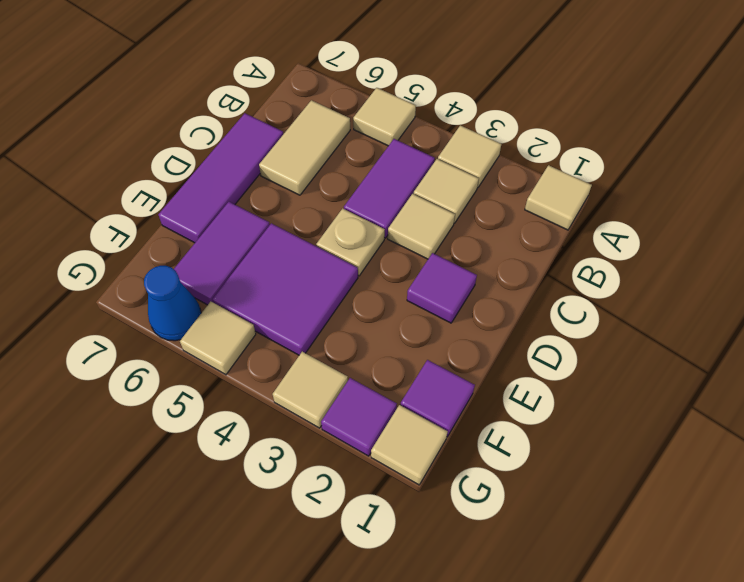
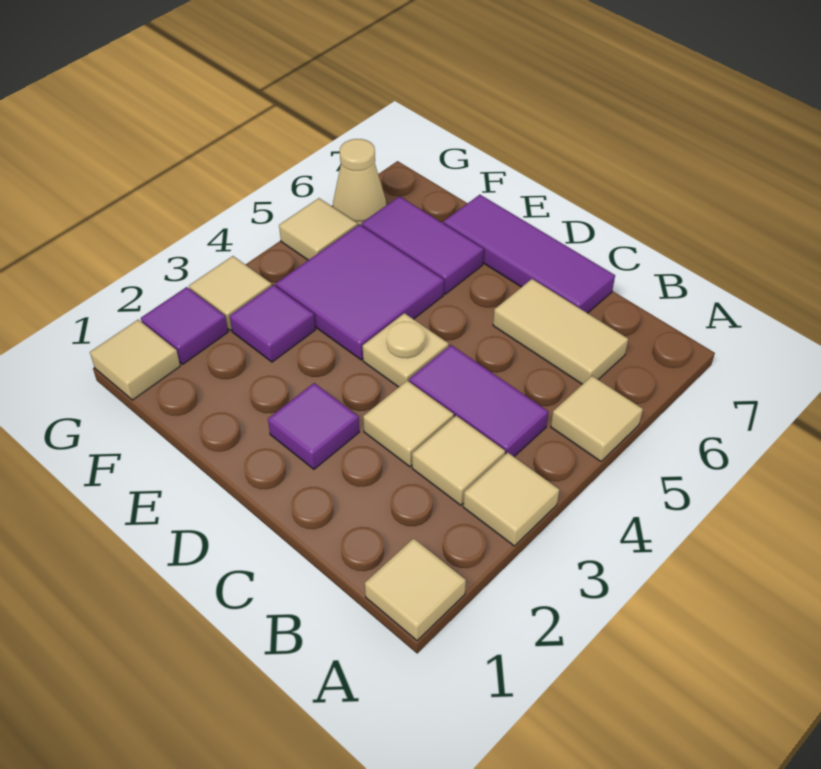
purple tile F1 level 1 -> purple tile F3 level 1
blue cone G6 level 1 -> tan cone G6 level 1

